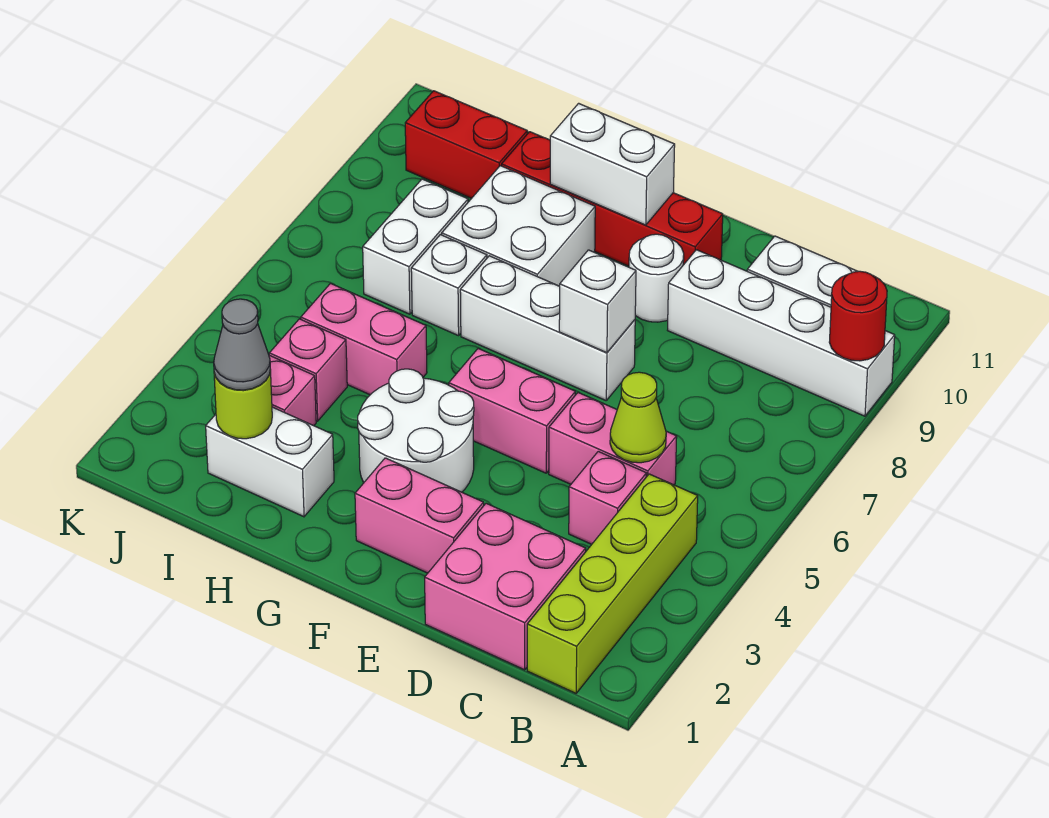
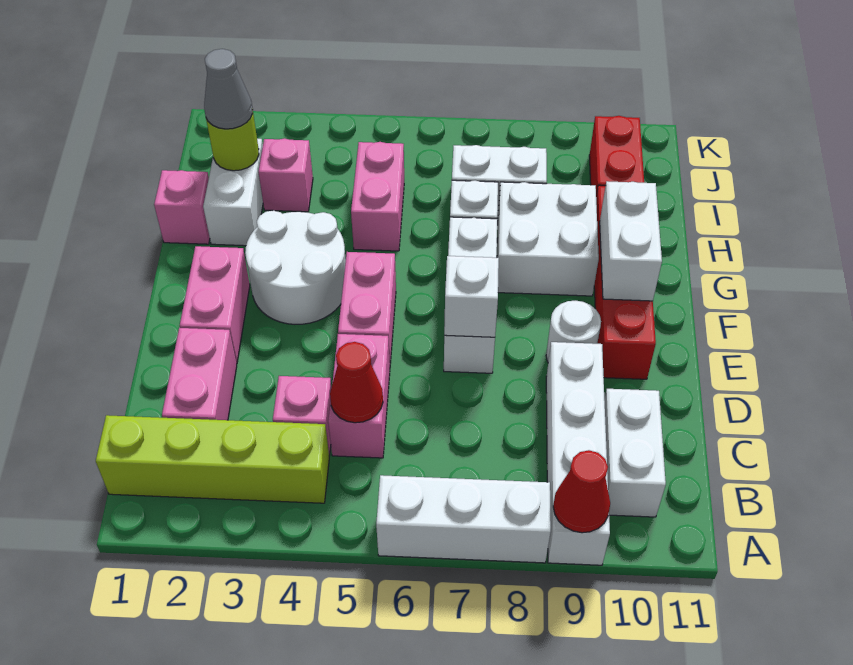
none -> white brick A6:A8 level 1
red round brick A9 level 2 -> red cone A9 level 2
pink brick C1:D2 level 1 -> pink brick C2:D2 level 1
lime cone C5 level 2 -> red cone C5 level 2
pink brick I4 level 1 -> pink brick H1 level 1

